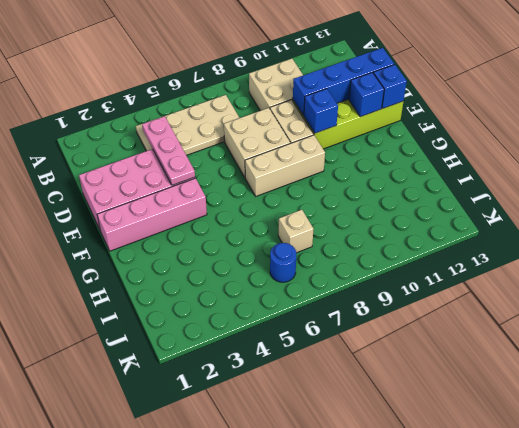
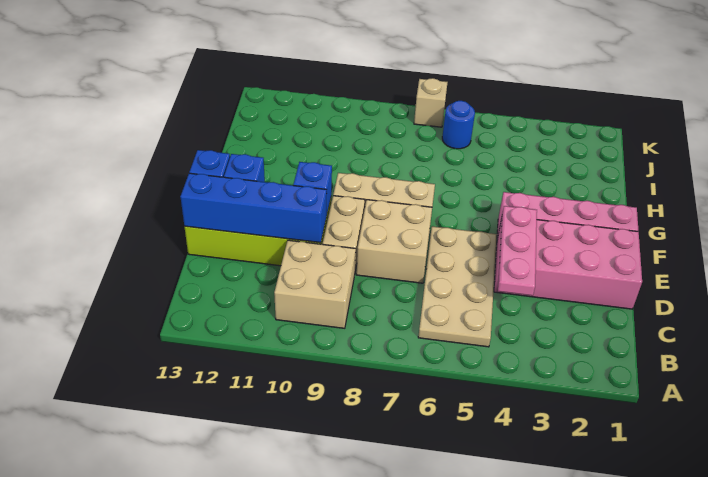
tan plate B4:C7 level 1 -> tan plate B5:E6 level 1
tan brick I7 level 1 -> tan brick K7 level 1

